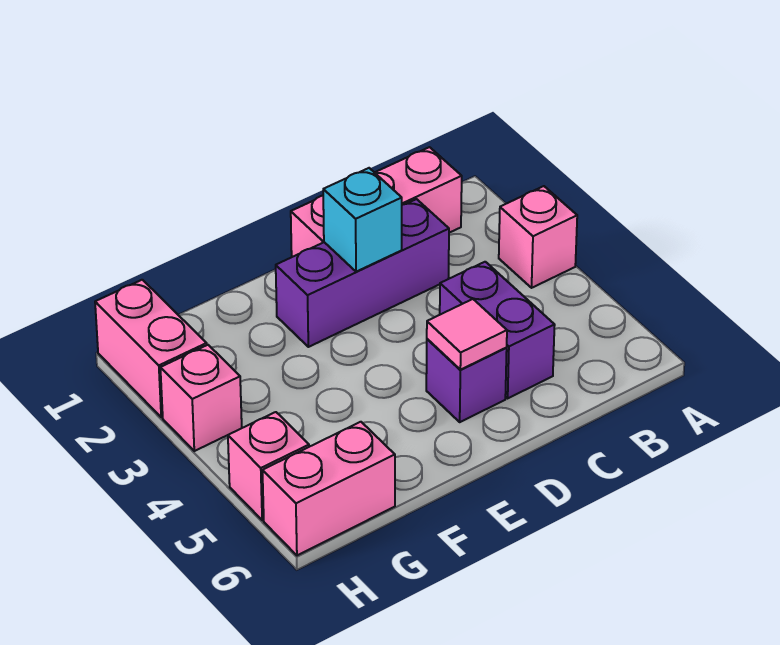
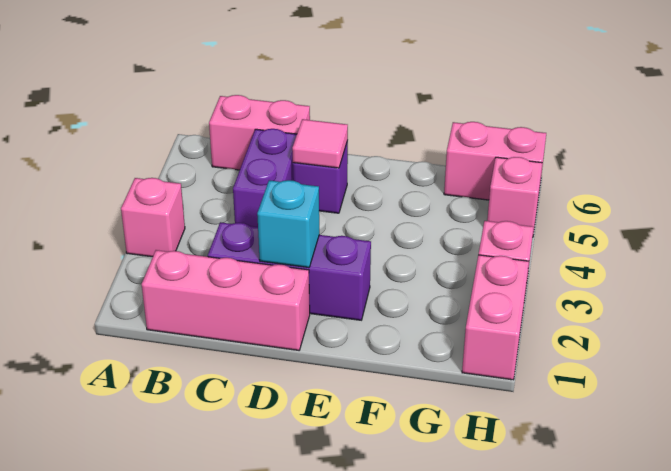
none -> pink brick B6:C6 level 1

